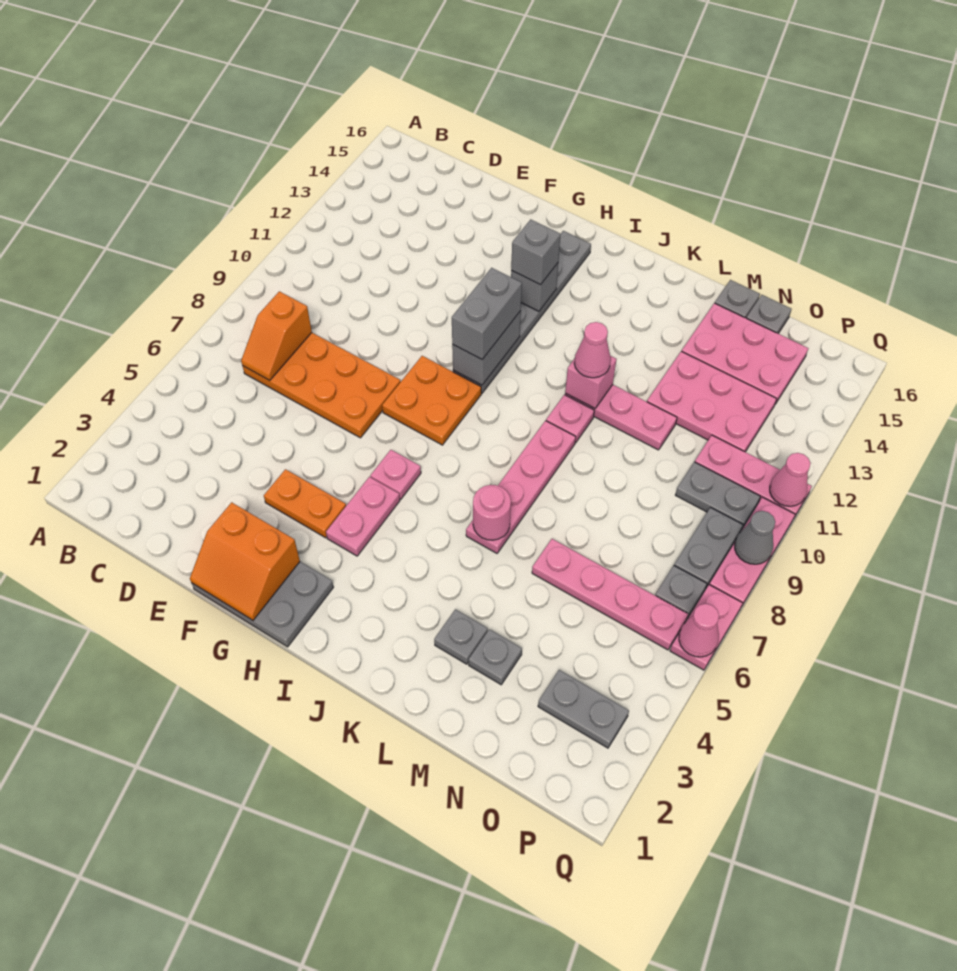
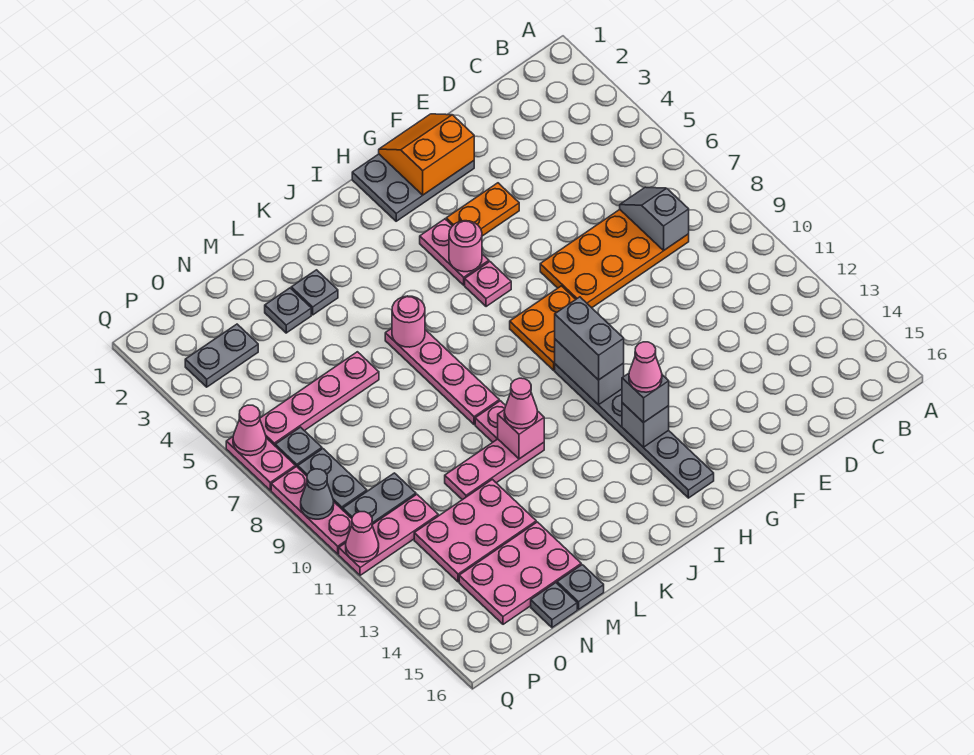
orange slope C7:C8 level 2 top 8 -> grey slope C7:C8 level 2 top 8
none -> pink round brick H5 level 2
none -> pink cone H13 level 4

